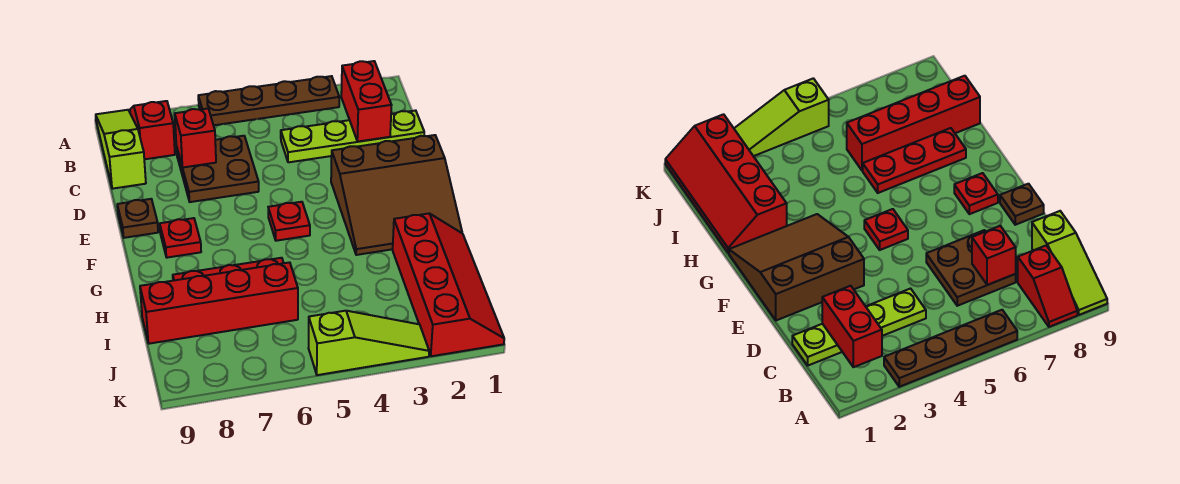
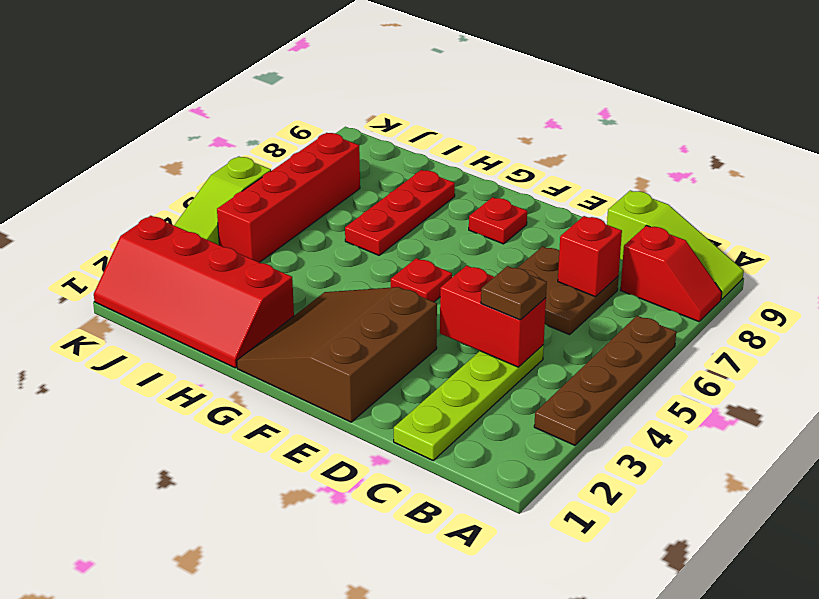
red brick B2:C2 level 2 -> red brick C4:D4 level 2
brown plate E9 level 1 -> brown plate C4 level 3
red brick I6:I9 level 1 -> red brick J4:J7 level 1

